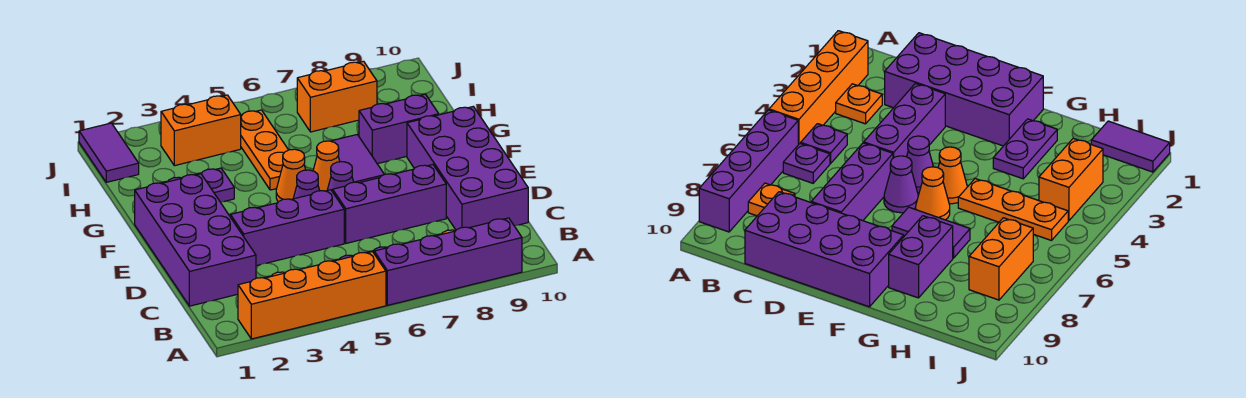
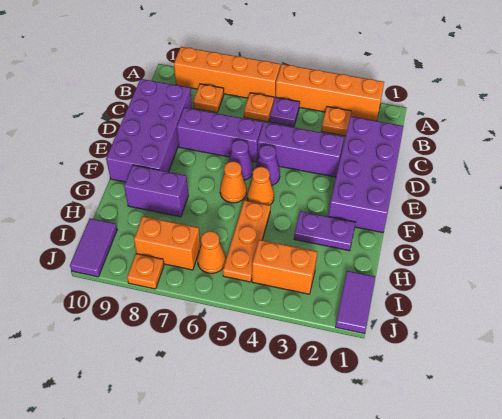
purple brick A6:A9 level 1 -> orange brick A6:A9 level 1
purple plate B6 level 1 -> orange plate B6 level 1
purple tile F7:G7 level 1 -> purple tile I10:J10 level 1
none -> orange cone I6 level 1
none -> orange plate J8 level 1

